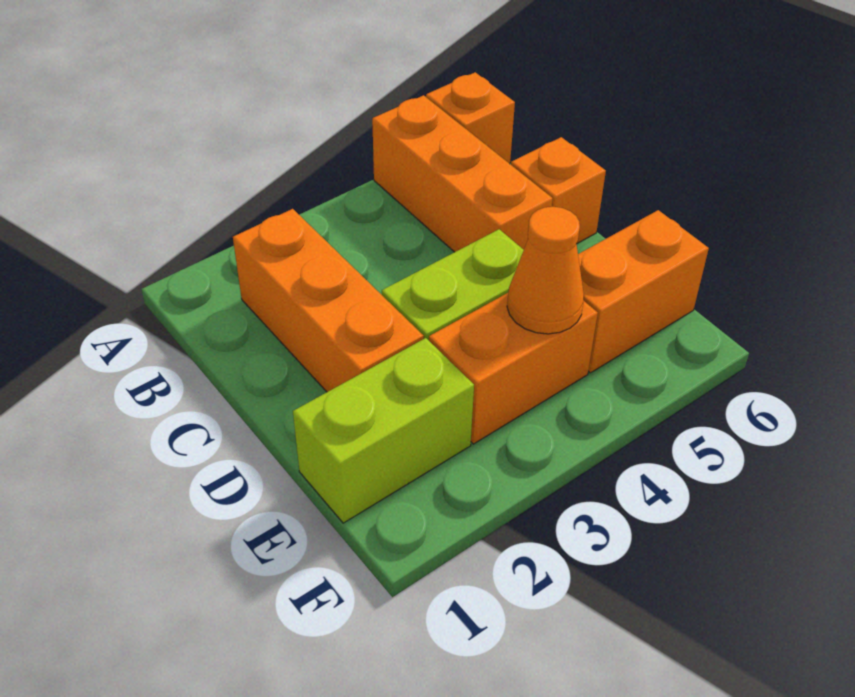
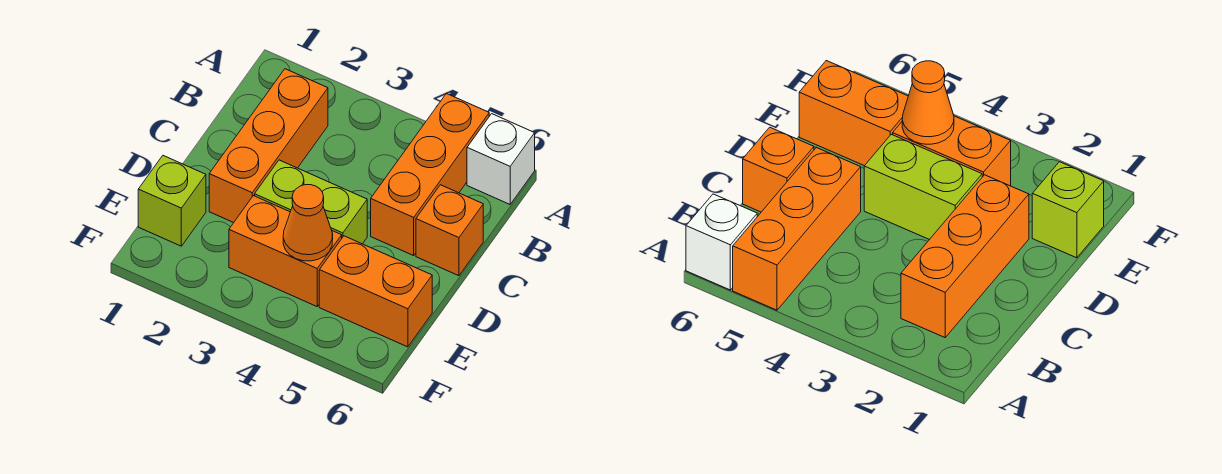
orange brick A6 level 1 -> white brick A6 level 1
lime brick E1:E2 level 1 -> lime brick E1 level 1

